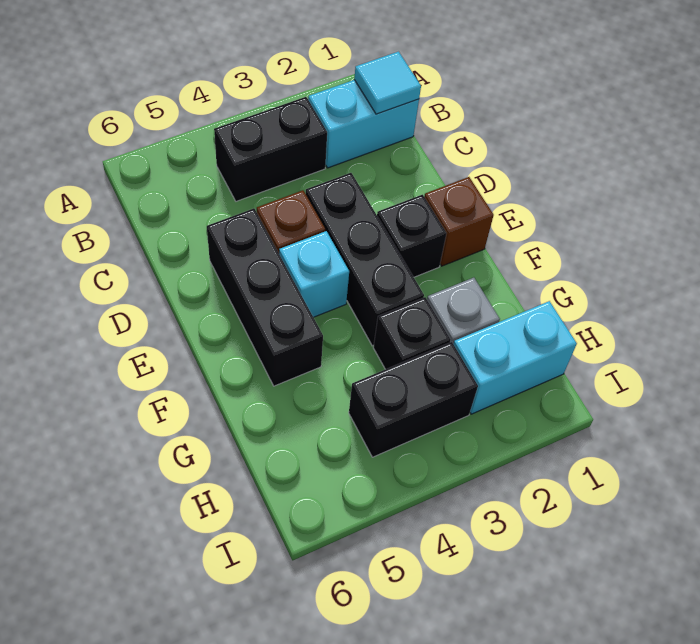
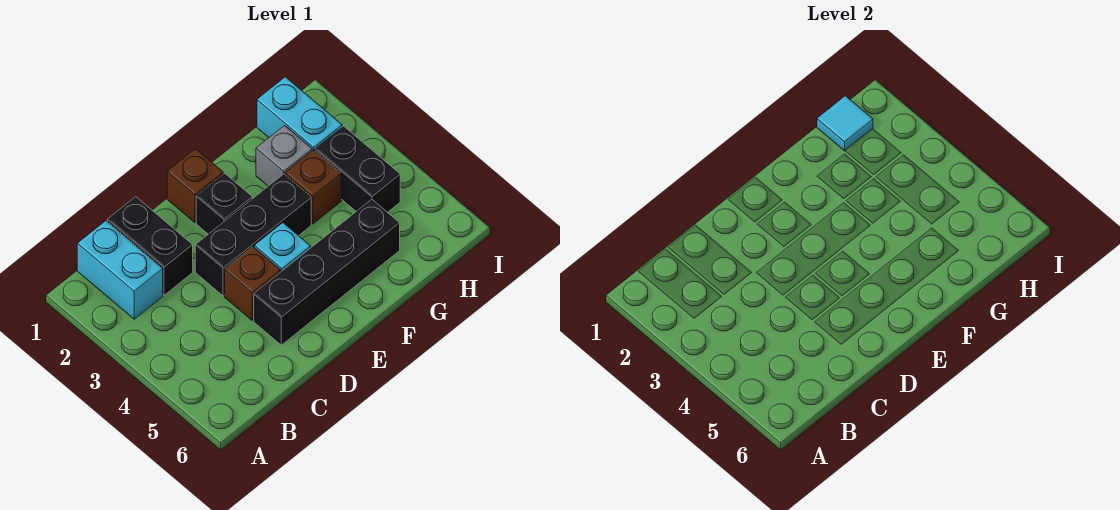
cyan tile B1 level 2 -> cyan tile H1 level 2
black brick B3:B4 level 1 -> black brick C1:C2 level 1
black brick D5:F5 level 1 -> black brick D5:G5 level 1
black brick G3 level 1 -> brown brick G3 level 1

